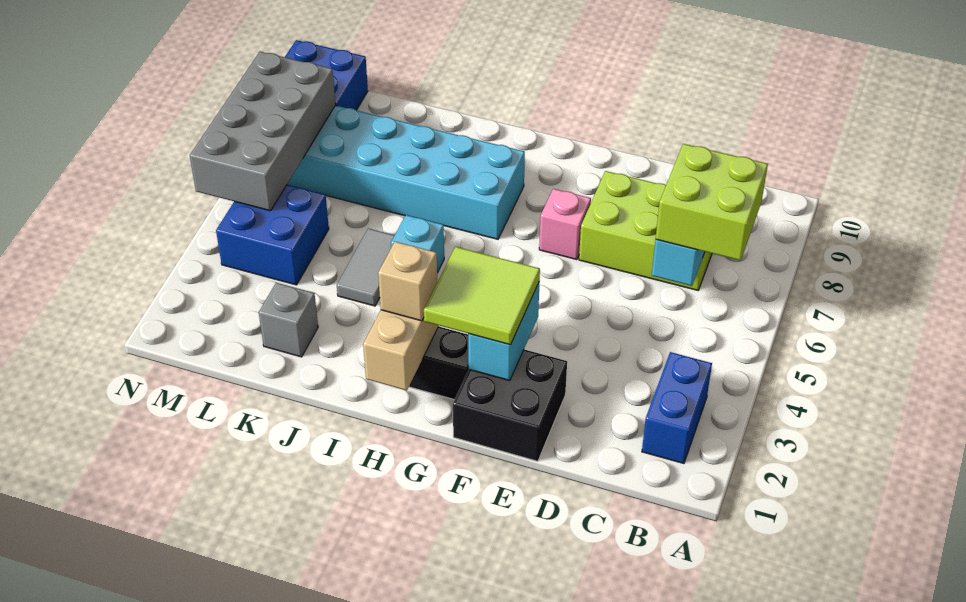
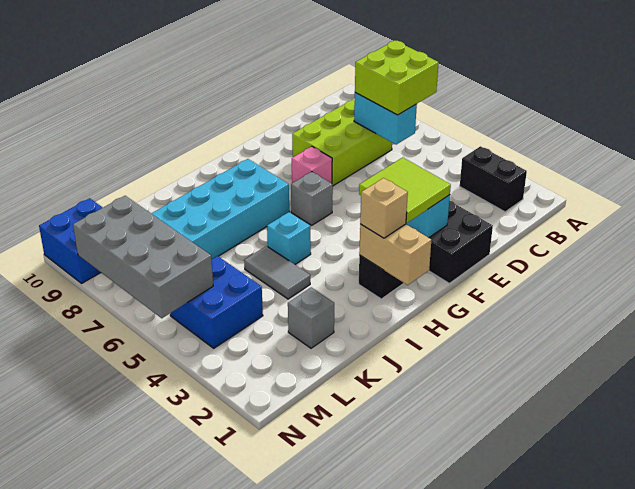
blue brick B2:B3 level 1 -> black brick B2:B3 level 1
none -> grey brick G6 level 1

